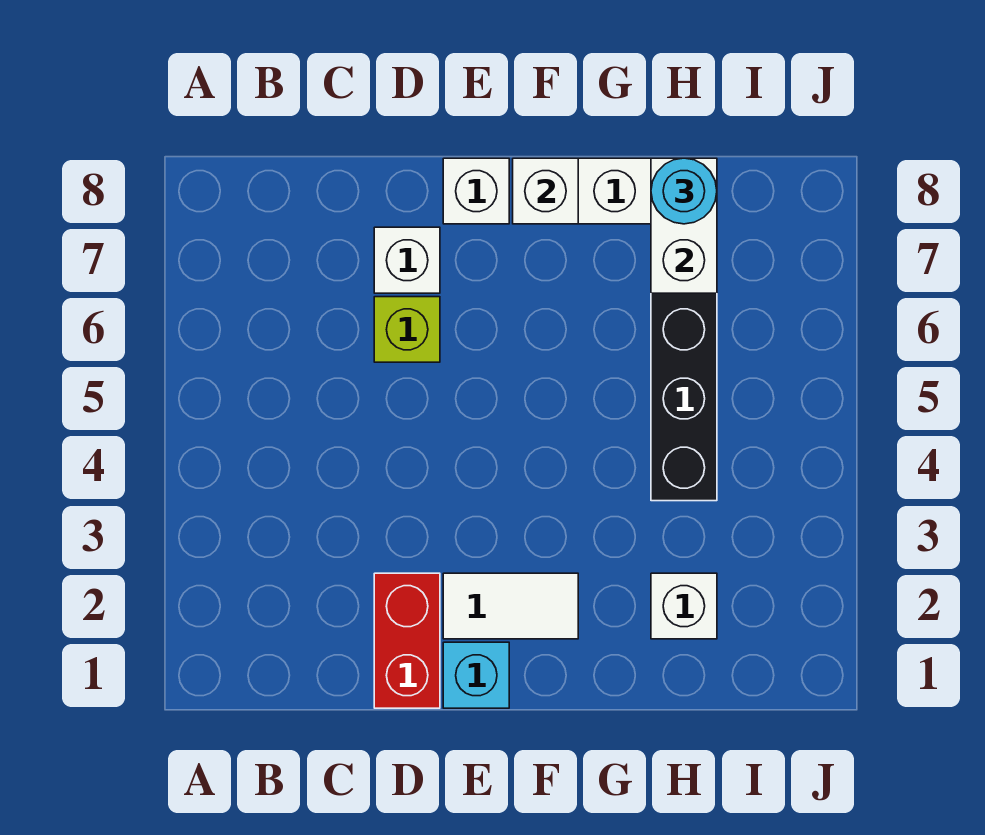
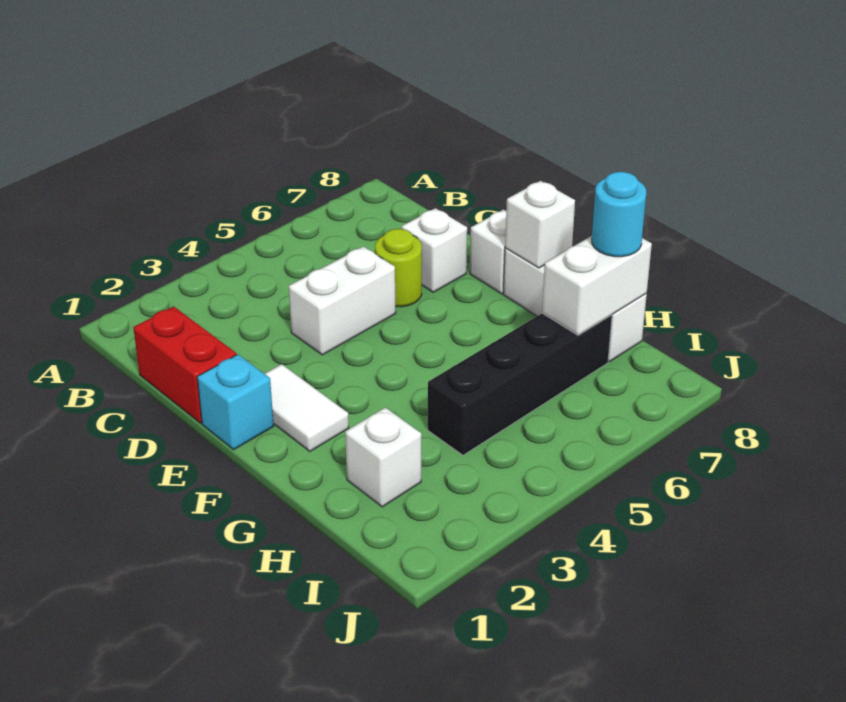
red brick D1:D2 level 1 -> red brick C1:D1 level 1
none -> white brick D4:D5 level 1
lime brick D6 level 1 -> lime round brick D6 level 1

